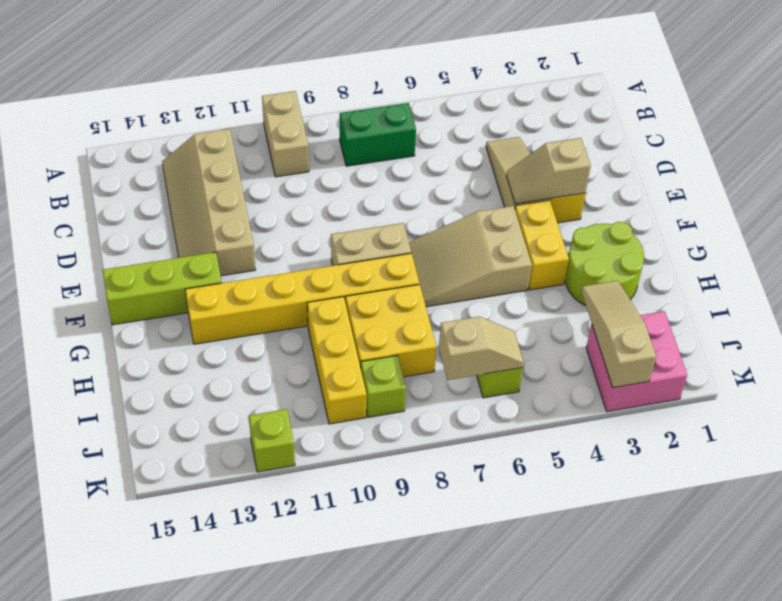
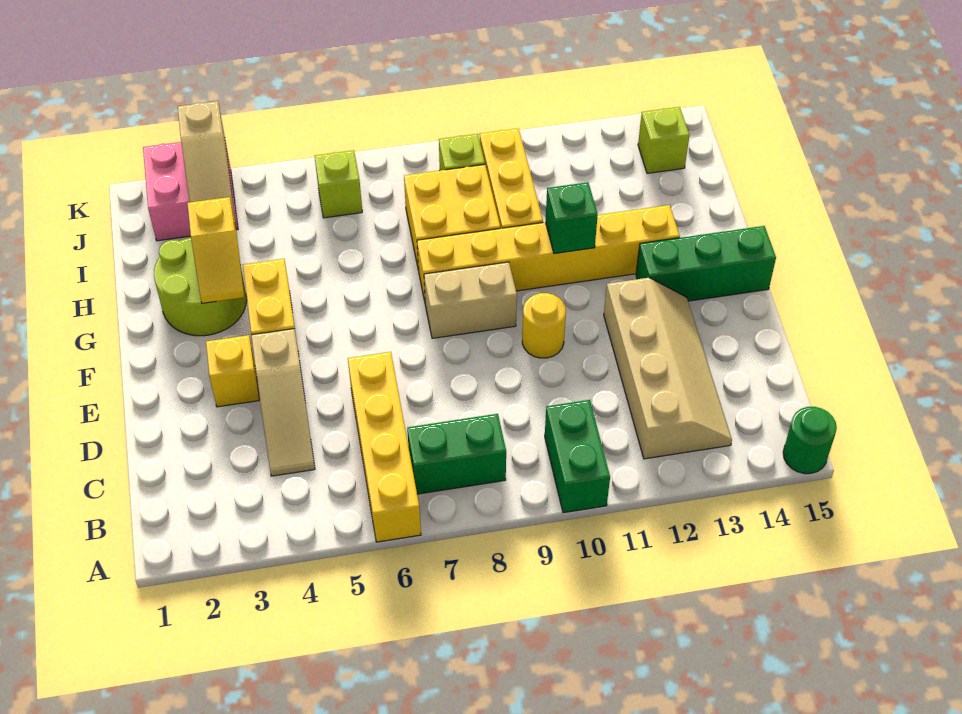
none -> yellow brick A6:D6 level 1
tan brick A10:B10 level 1 -> green brick A10:B10 level 1
none -> green round brick A15 level 1
tan slope E3:E4 level 2 top 3 -> none
none -> yellow round brick E10 level 1
tan slope F5:G7 level 1 top 5 -> none
lime brick F13:F15 level 1 -> green brick F13:F15 level 1
none -> yellow slope G3:H3 level 2 top H
none -> green brick G11 level 2
tan slope J6:J7 level 2 top 7 -> none
lime brick K12 level 1 -> lime brick J14 level 1

